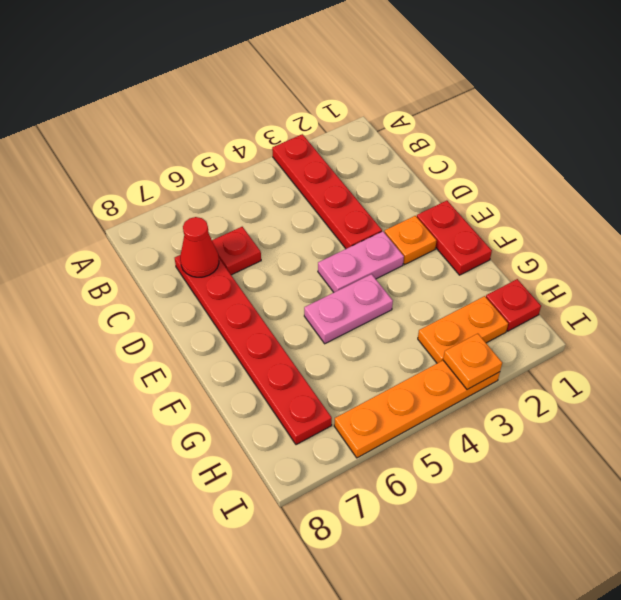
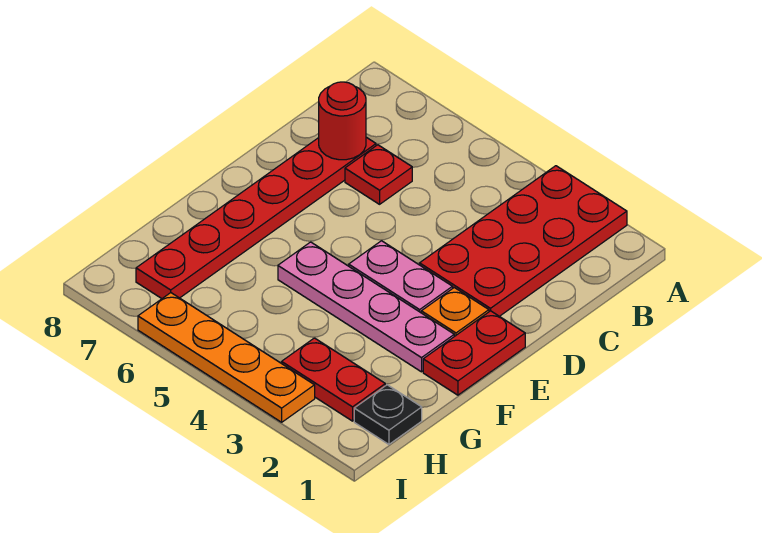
red plate A3:D3 level 1 -> red plate A2:D3 level 1
red cone C7 level 2 -> red round brick C7 level 2
pink plate F4:F5 level 1 -> pink plate F2:F5 level 1
red plate H1 level 1 -> black plate H1 level 1
orange plate H2:H3 level 1 -> red plate H2:H3 level 1
orange plate I3 level 2 -> none

